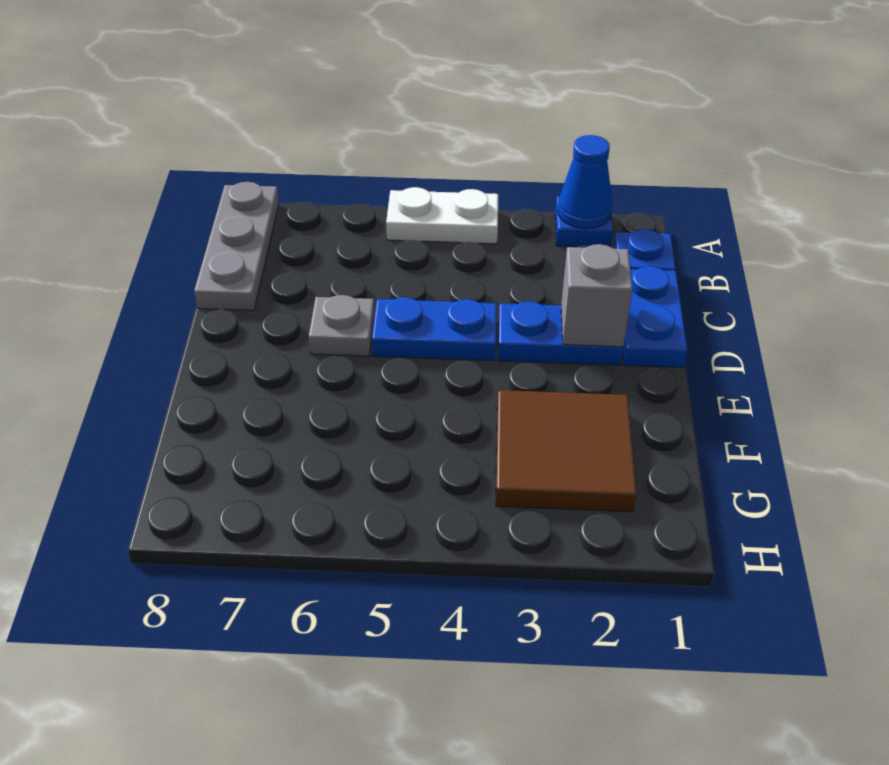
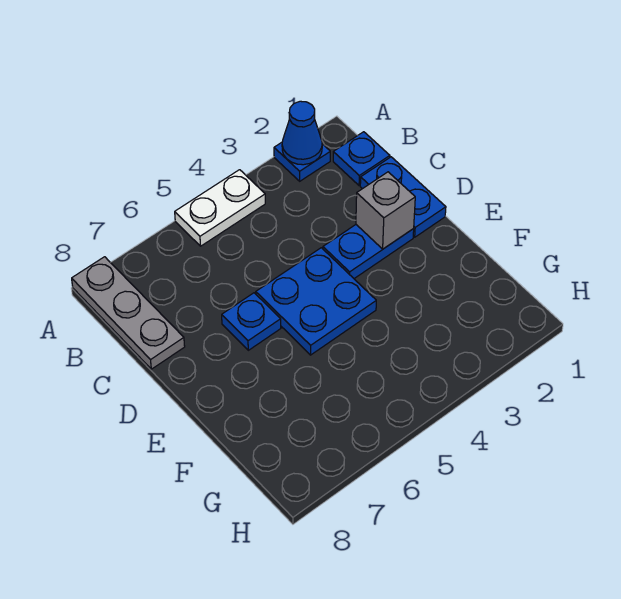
blue plate D4:D5 level 1 -> blue plate D4:E5 level 1
grey plate D6 level 1 -> blue plate D6 level 1
brown tile F2:G3 level 1 -> none

